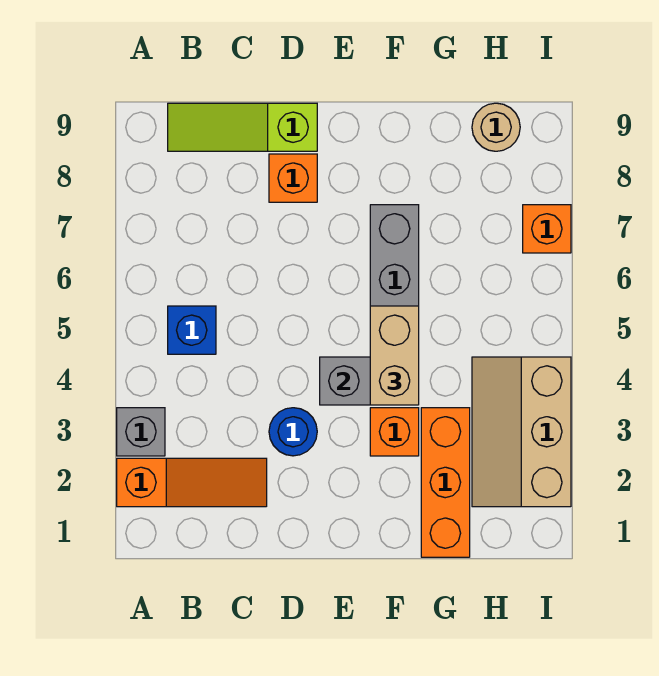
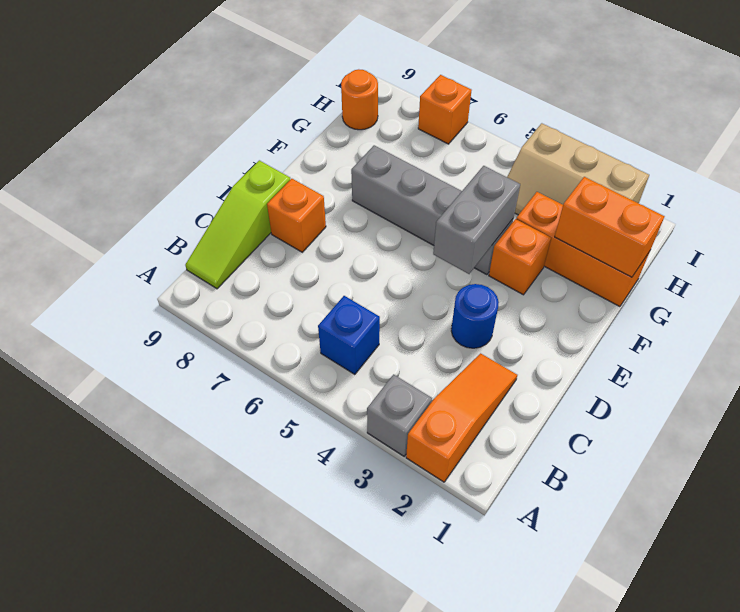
tan brick F4:F5 level 3 -> none
none -> orange brick G1:G2 level 2
tan round brick H9 level 1 -> orange round brick H9 level 1

